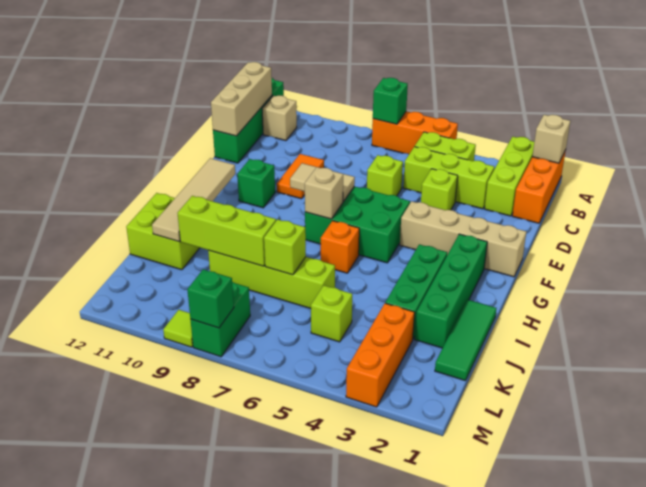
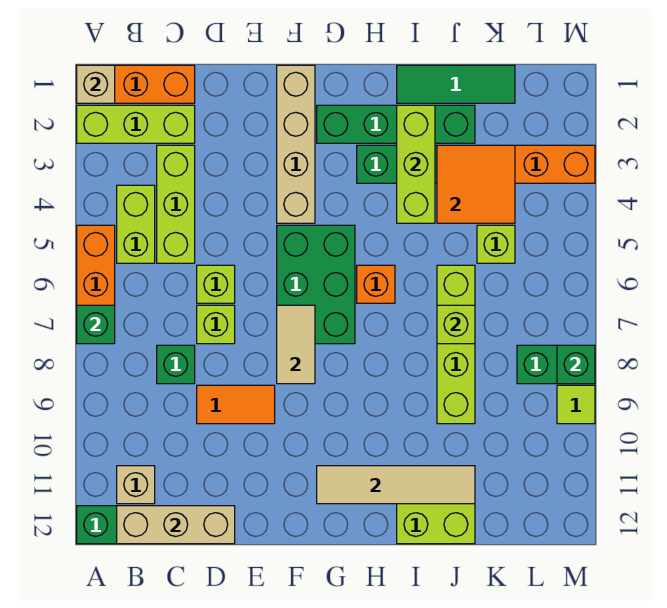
lime brick D4 level 1 -> lime brick D7 level 1
green brick F10 level 1 -> green brick C8 level 1
tan brick G7 level 2 -> none
none -> orange tile J3:K4 level 2
lime brick J8:J10 level 2 -> lime brick I2:I4 level 2

